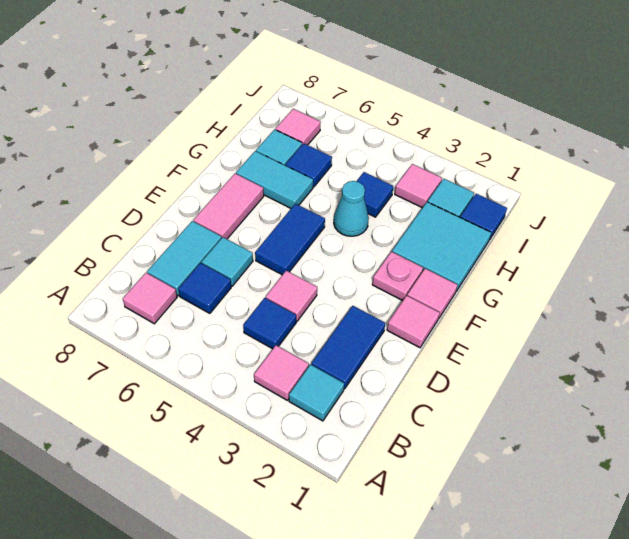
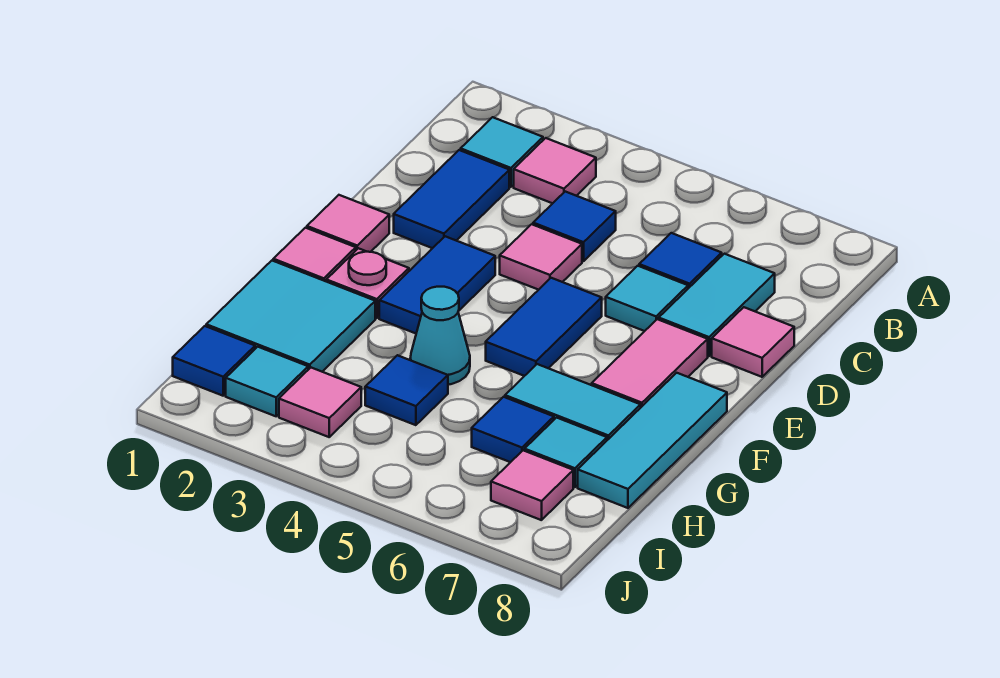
pink tile B7 level 1 -> pink tile D8 level 1
none -> blue tile E3:F3 level 1
none -> cyan tile F8:H8 level 1

